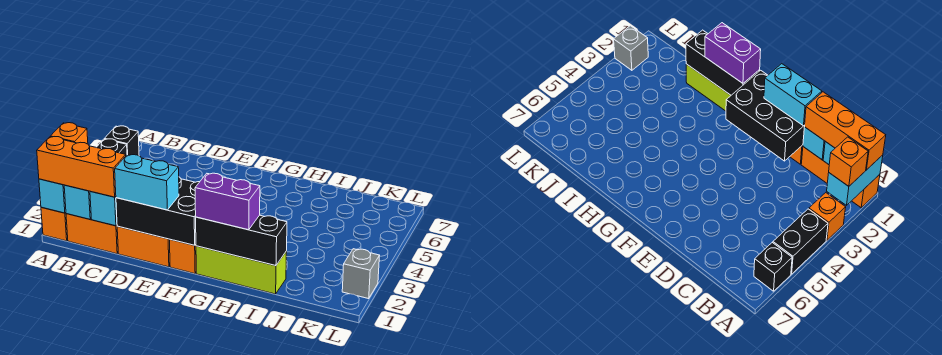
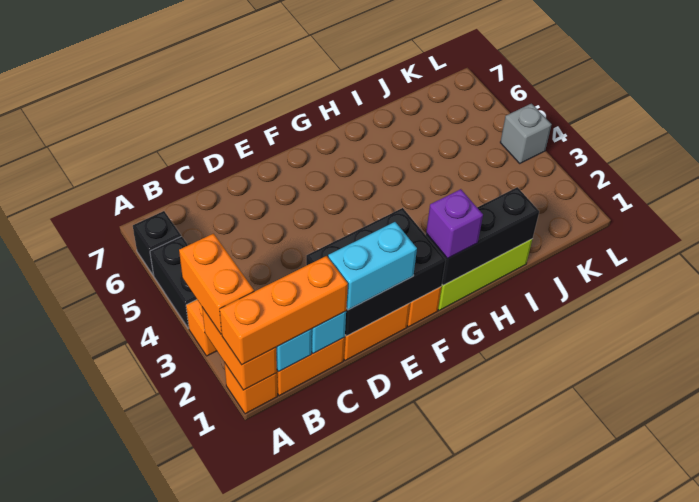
cyan brick A1:A2 level 2 -> orange brick A1:A2 level 2
orange brick A2 level 3 -> orange brick A2:A3 level 3
purple brick G1:H1 level 3 -> purple brick G1 level 3
grey brick L2 level 1 -> grey brick L4 level 1

